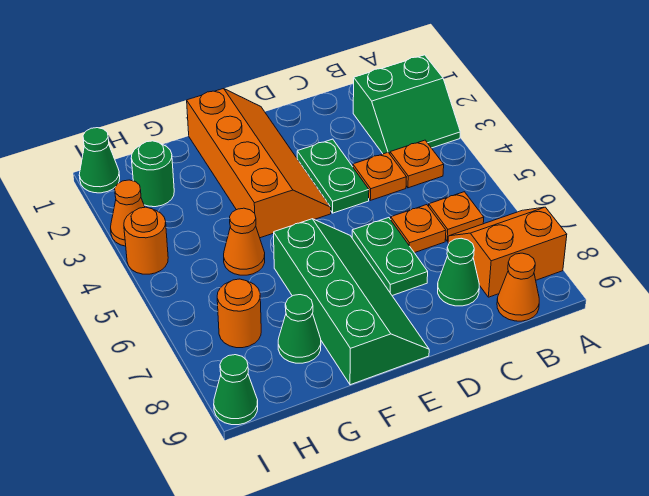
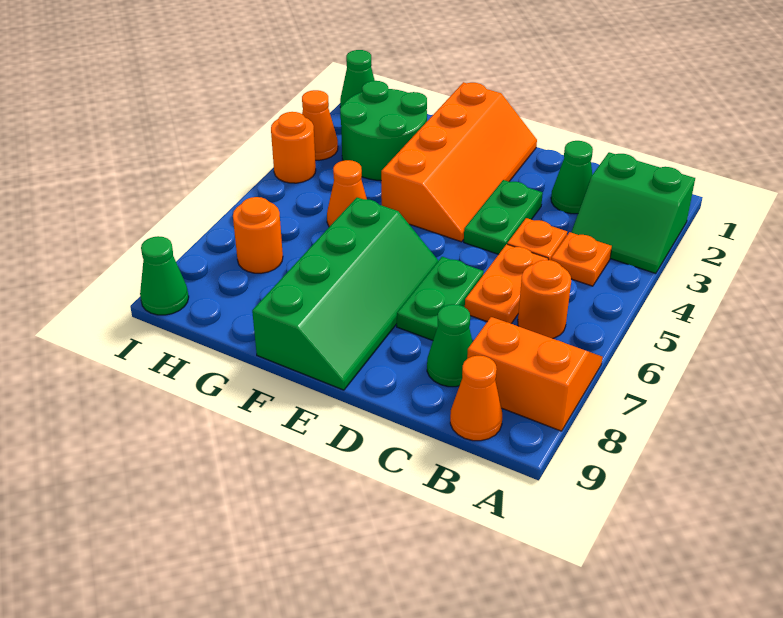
orange plate B6 level 1 -> orange round brick B6 level 1
orange plate C6 level 1 -> orange plate C5:C6 level 1
green cone G8 level 1 -> green cone C2 level 1
green round brick H2 level 1 -> green round brick G2:H3 level 1

